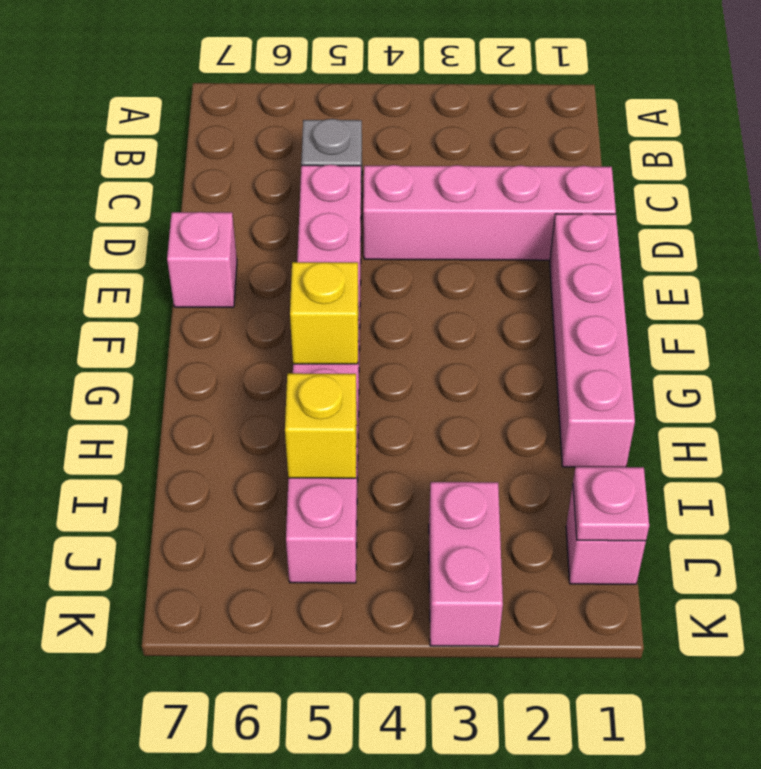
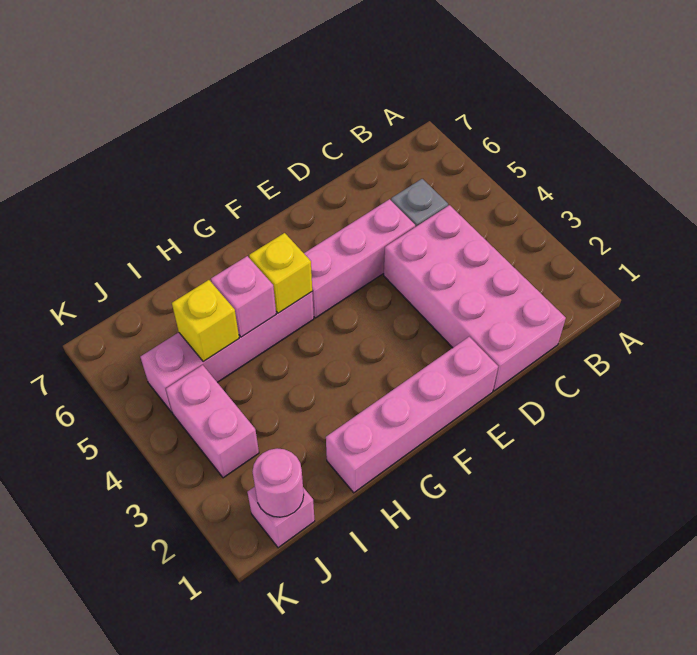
pink brick D1:D4 level 1 -> pink brick C1:D4 level 1
pink brick E7 level 1 -> pink brick H5 level 2
pink plate J1 level 2 -> pink round brick J1 level 2
pink brick J3:K3 level 1 -> pink brick J3:J4 level 1

